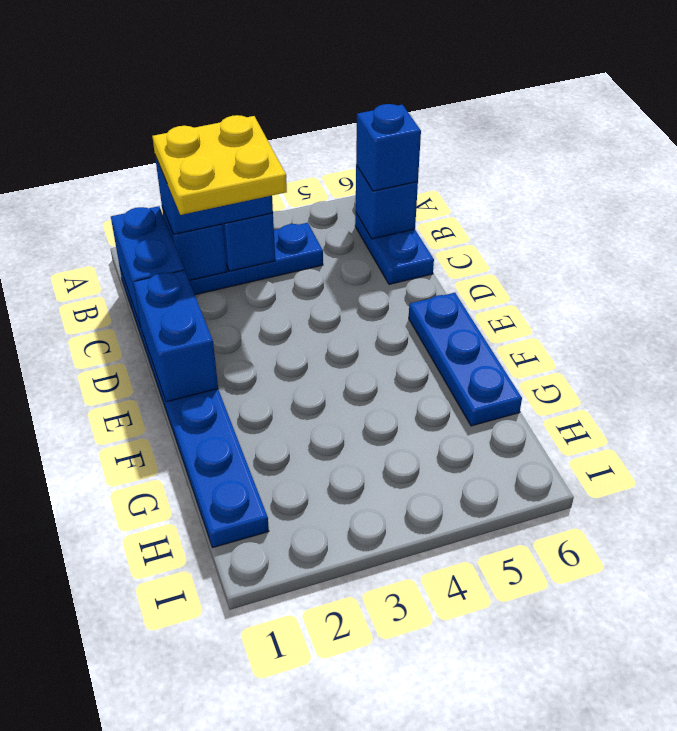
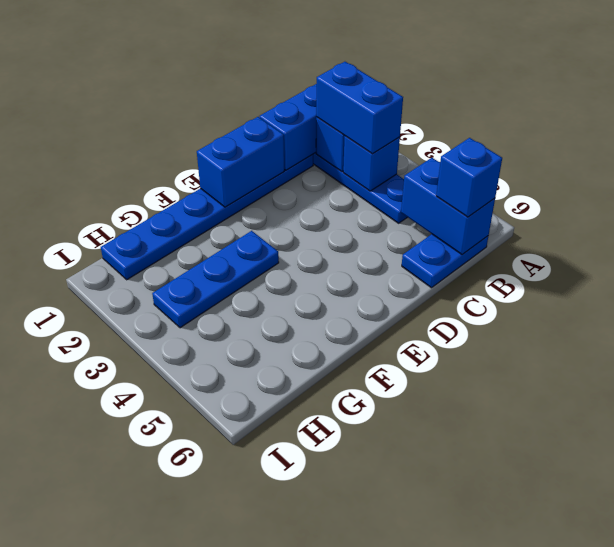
yellow plate B2:C3 level 4 -> none
blue brick B6 level 2 -> blue brick B5:B6 level 2
blue plate E6:G6 level 1 -> blue plate F3:H3 level 1

